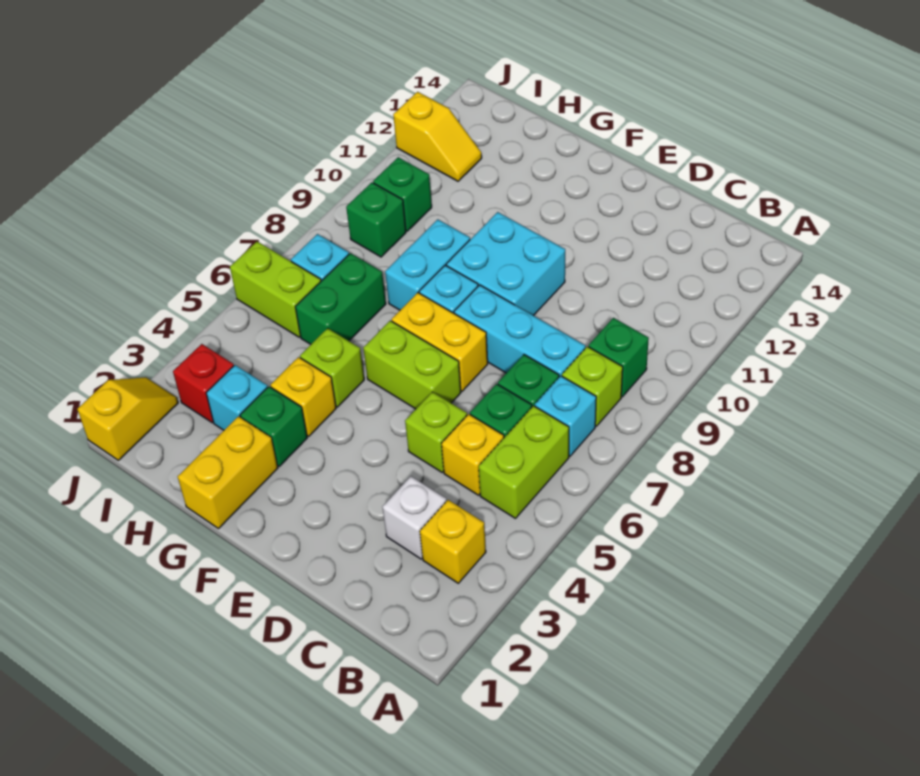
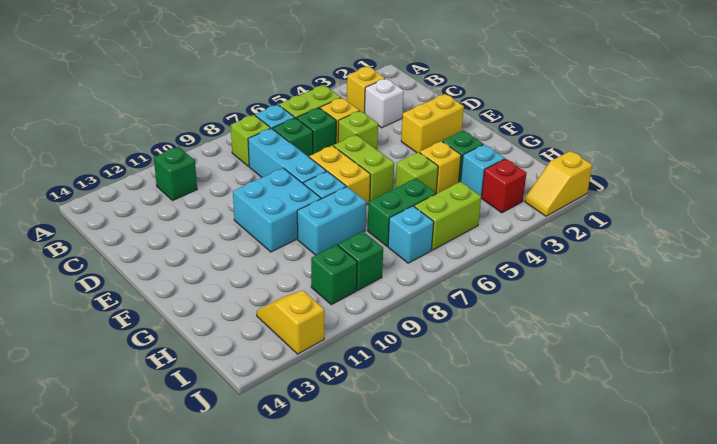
green brick B9 level 1 -> green brick B11 level 1
yellow brick G1:G2 level 1 -> yellow brick E2:E3 level 1
lime brick I6:J6 level 1 -> lime brick I5:I6 level 1

